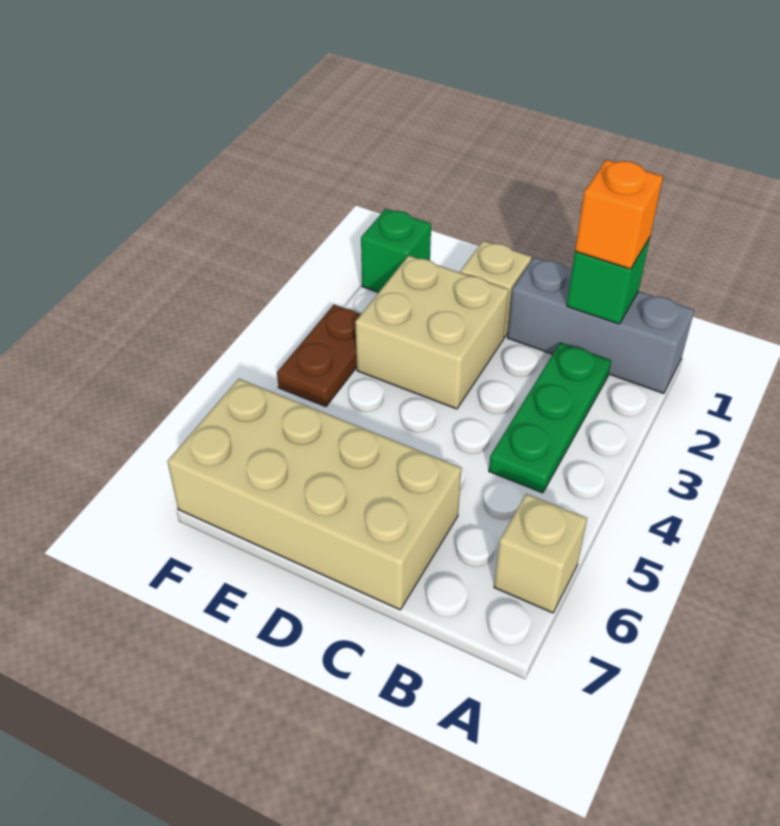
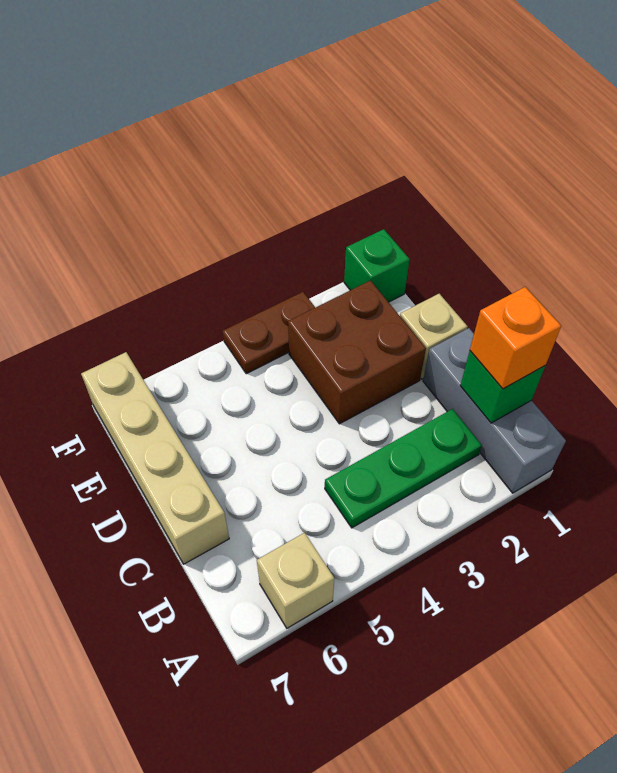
tan brick C6:F7 level 1 -> tan brick C7:F7 level 1
tan brick D2:E3 level 1 -> brown brick D2:E3 level 1

